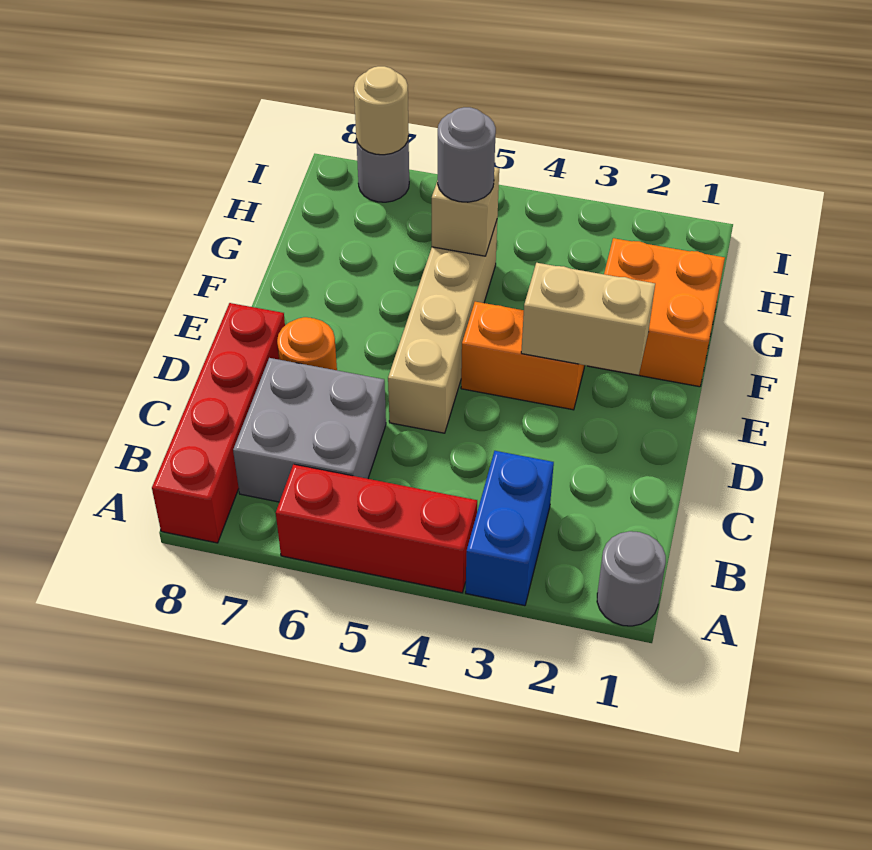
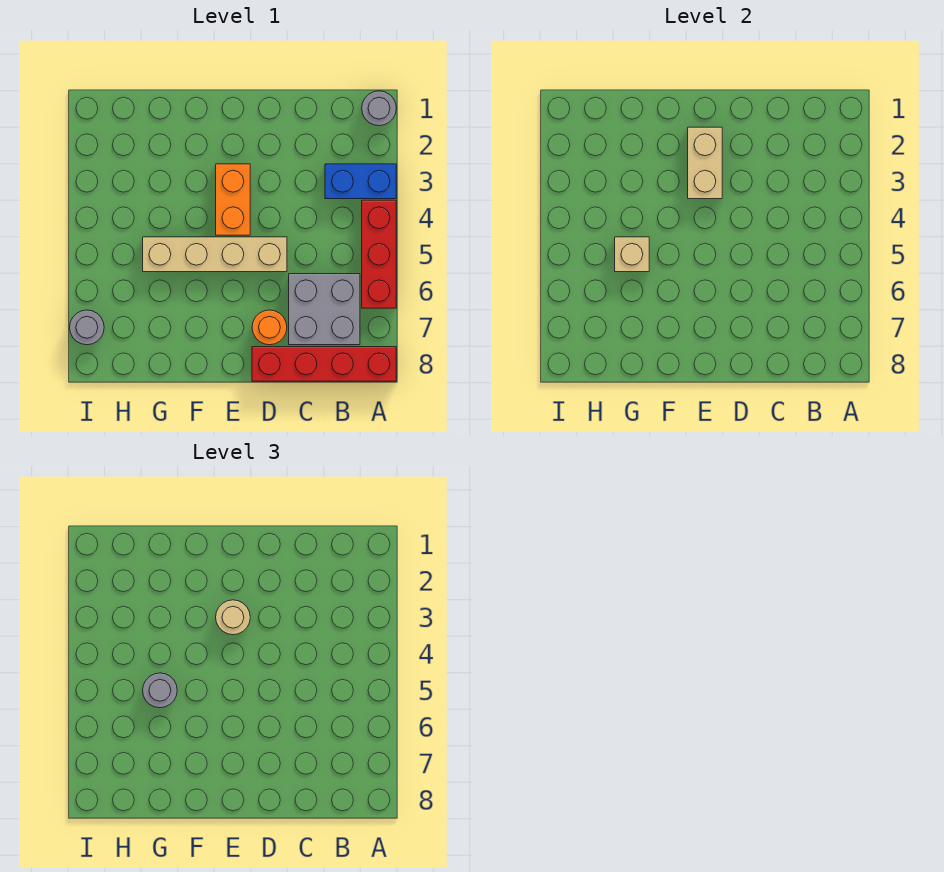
orange brick F1:G2 level 1 -> none
tan round brick I7 level 2 -> tan round brick E3 level 3

